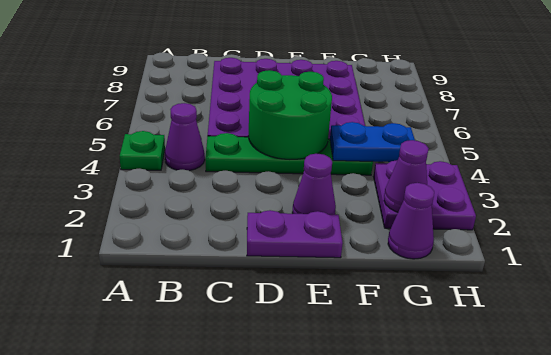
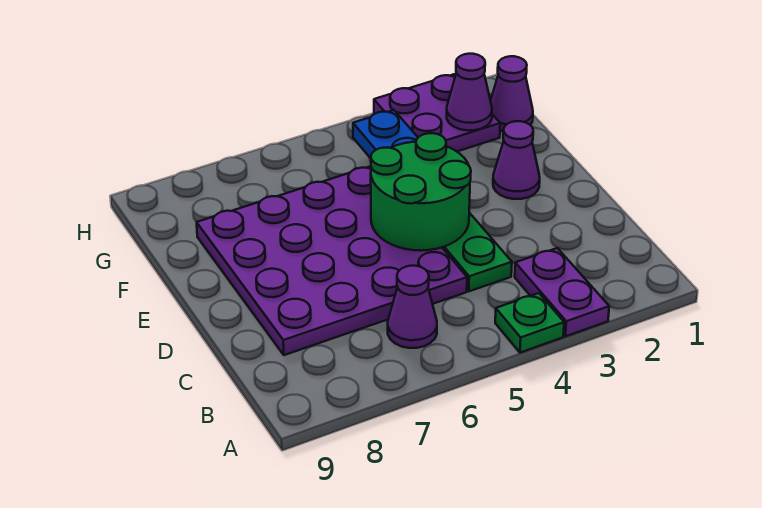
purple cone B4 level 1 -> purple cone B6 level 1
purple plate D1:E1 level 1 -> purple plate A3:B3 level 1

